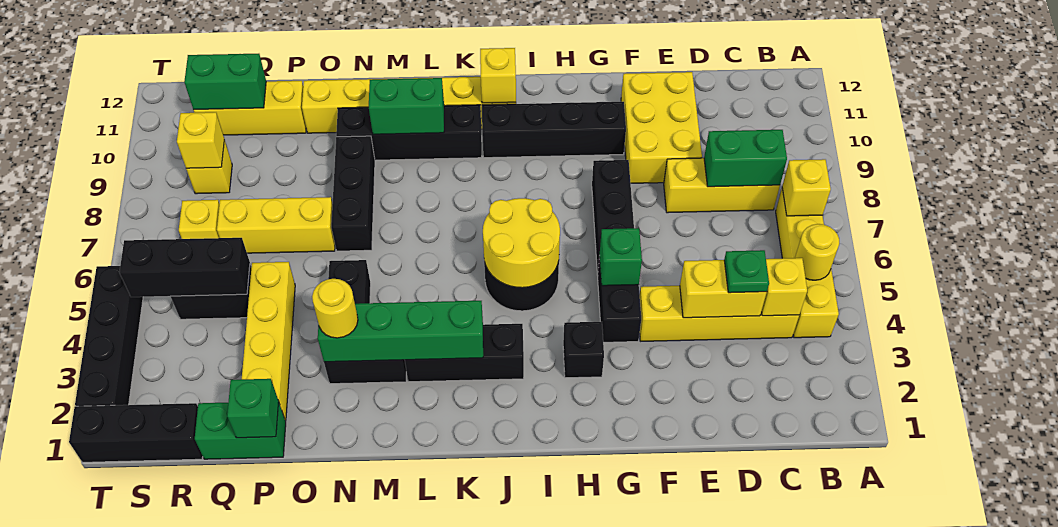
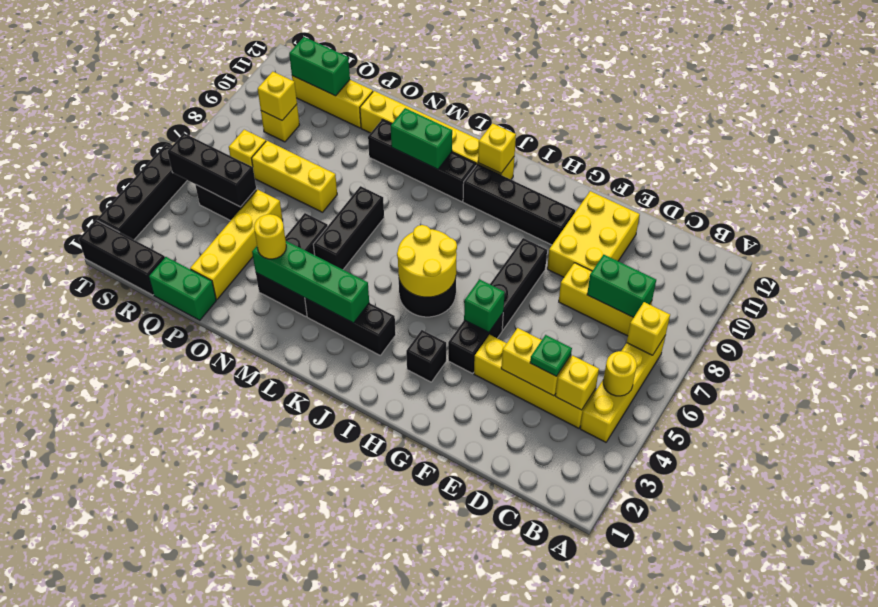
black brick N7:N9 level 1 -> black brick M5:M7 level 1
green brick P1 level 2 -> none

